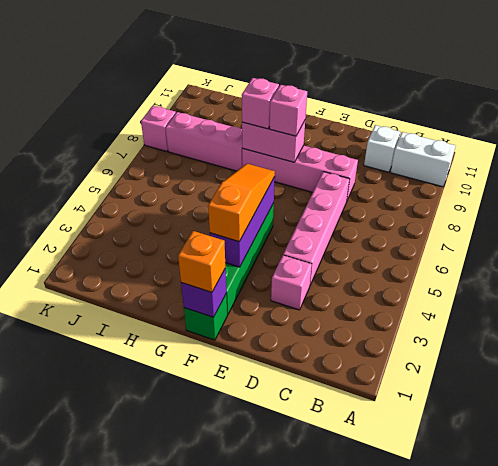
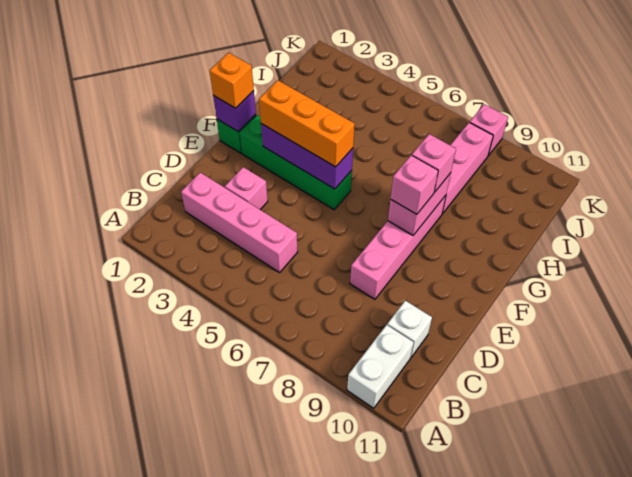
pink brick D4:D7 level 1 -> pink brick C2:C5 level 1
orange slope F3:F5 level 3 top 3 -> orange brick F3:F5 level 3

